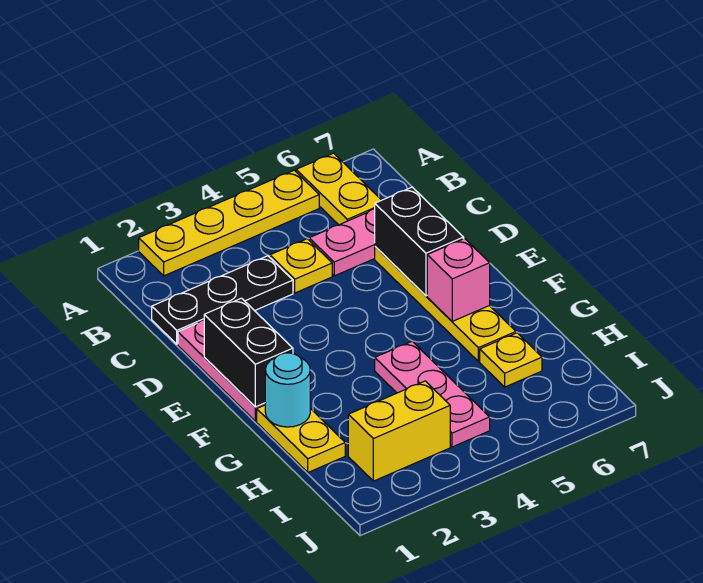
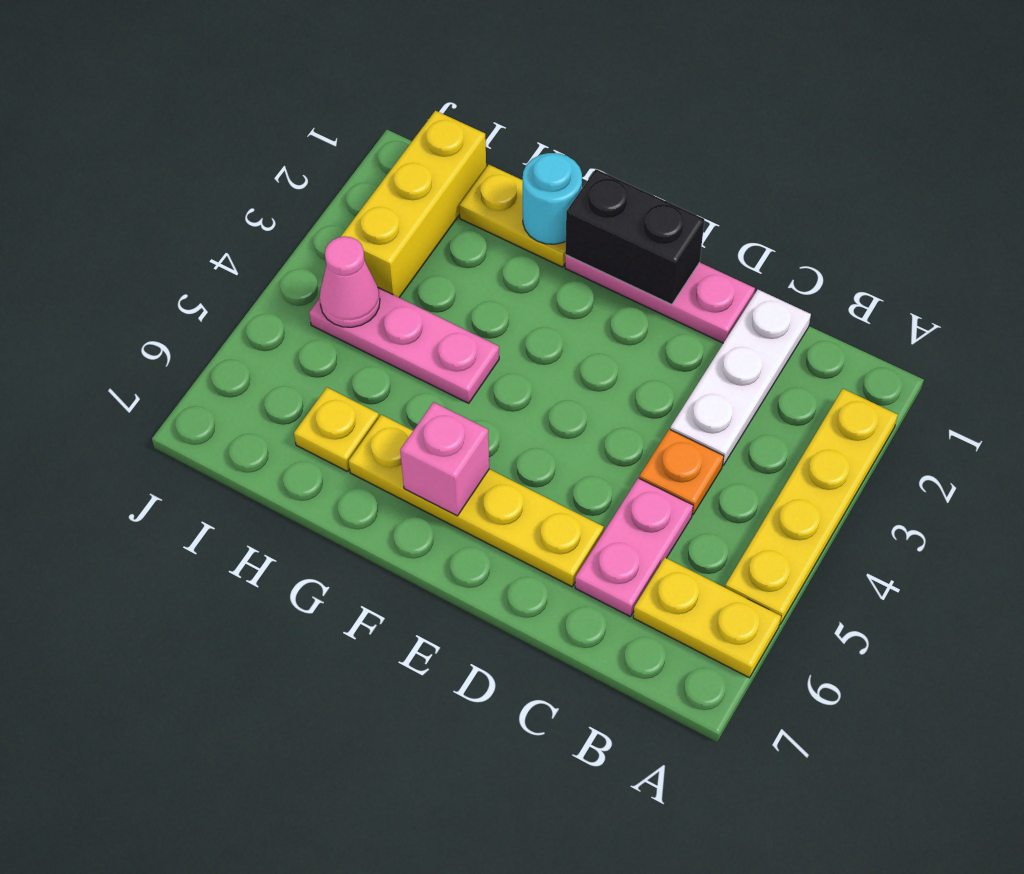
black plate C1:C3 level 1 -> white plate C1:C3 level 1
yellow plate C4 level 1 -> orange plate C4 level 1
black brick D6:E6 level 2 -> none
yellow brick I2:I3 level 1 -> yellow brick I1:I3 level 1
none -> pink cone I4 level 2

